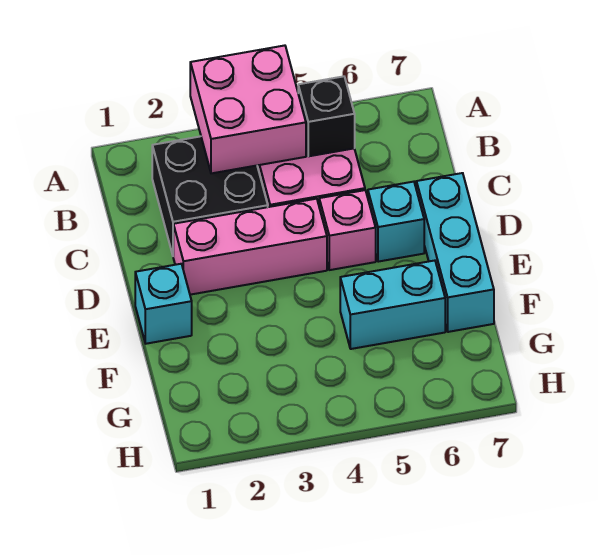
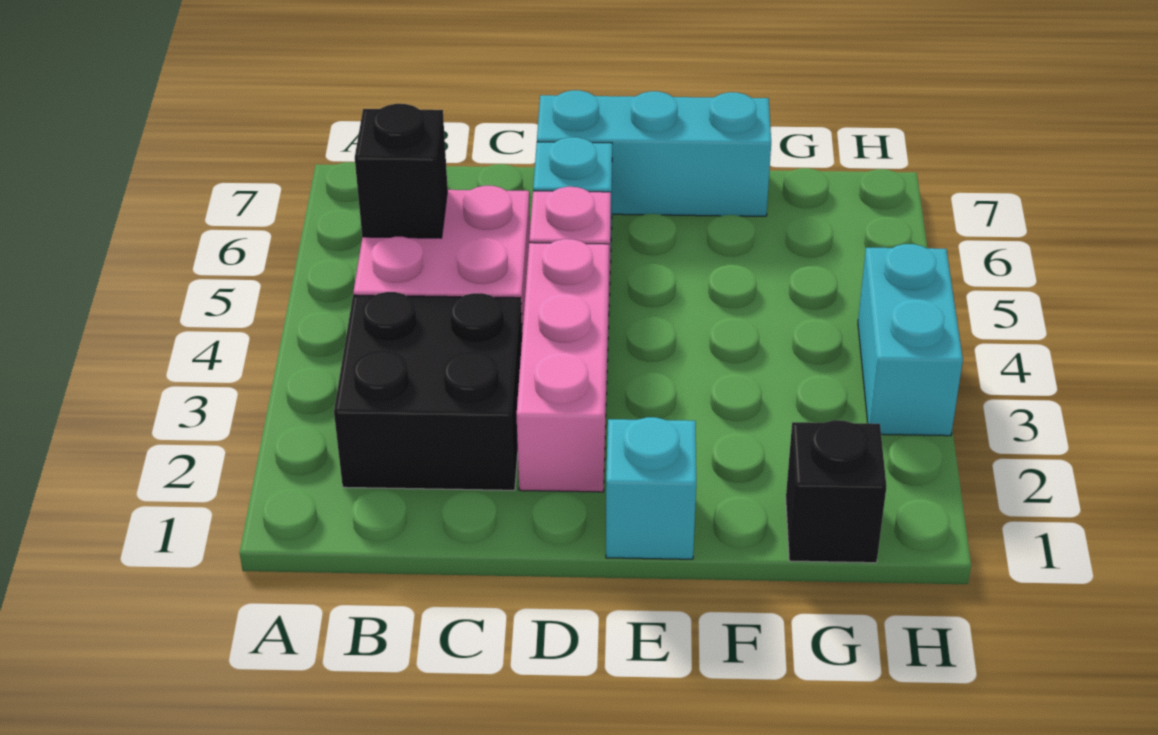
pink brick A3:B4 level 2 -> none
cyan brick F5:F6 level 1 -> cyan brick H3:H4 level 1
none -> black brick G1 level 1

